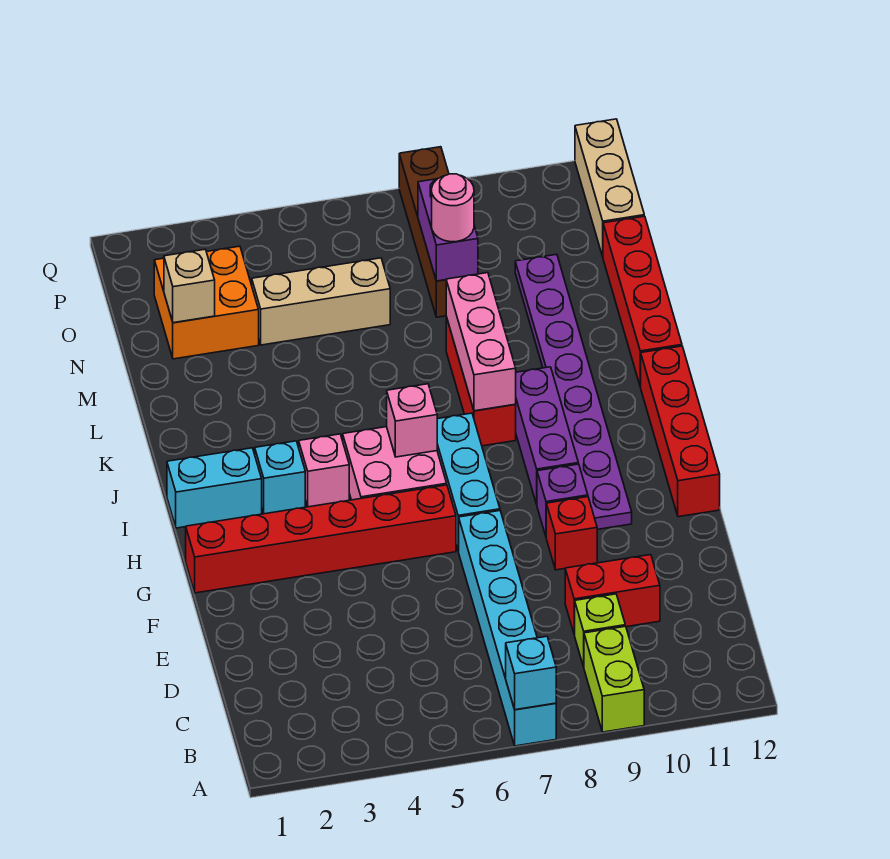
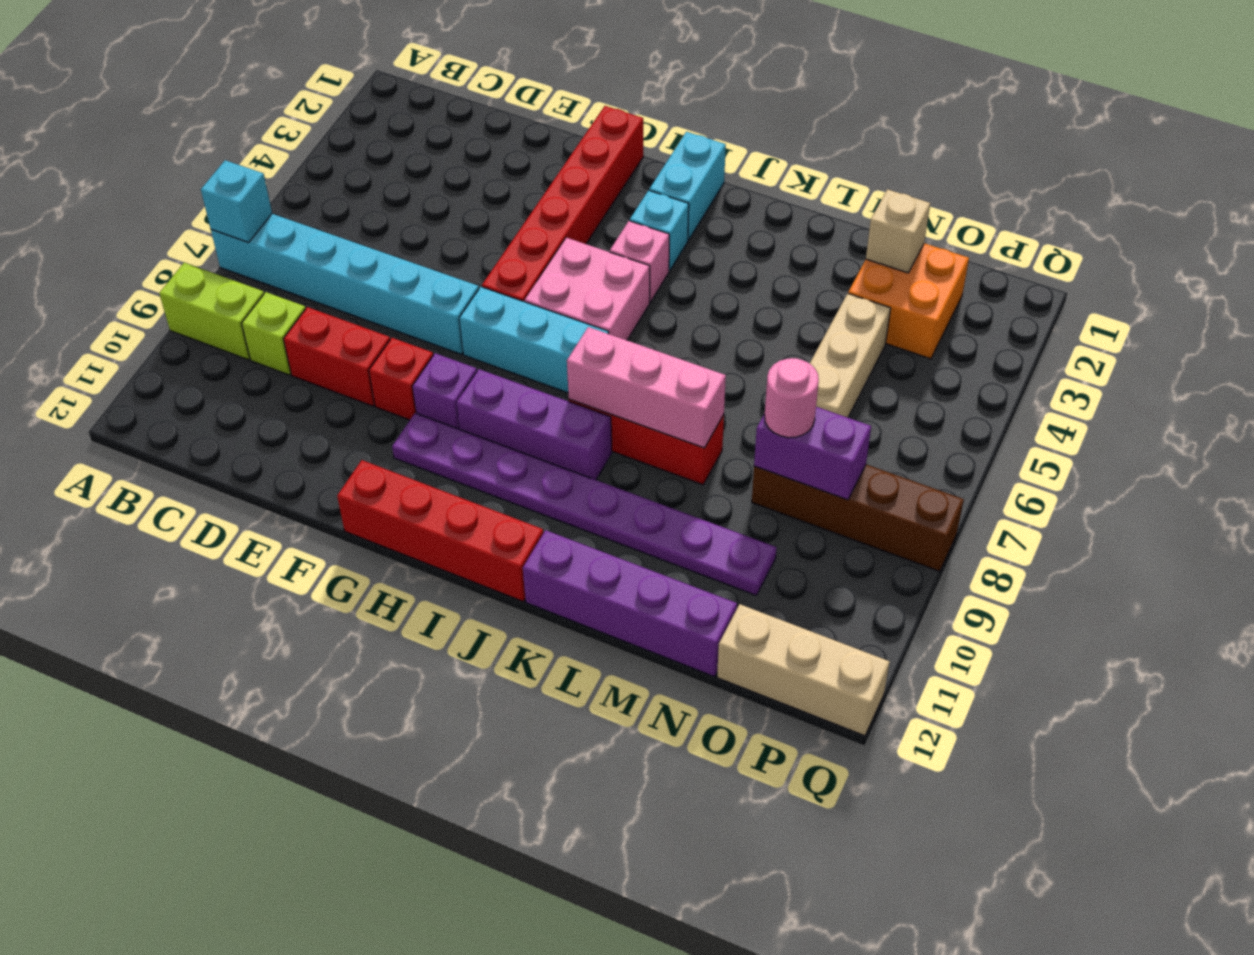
red brick D9:D10 level 1 -> red brick D9:E9 level 1
pink brick I6 level 2 -> none
red brick K12:N12 level 1 -> purple brick K12:N12 level 1

